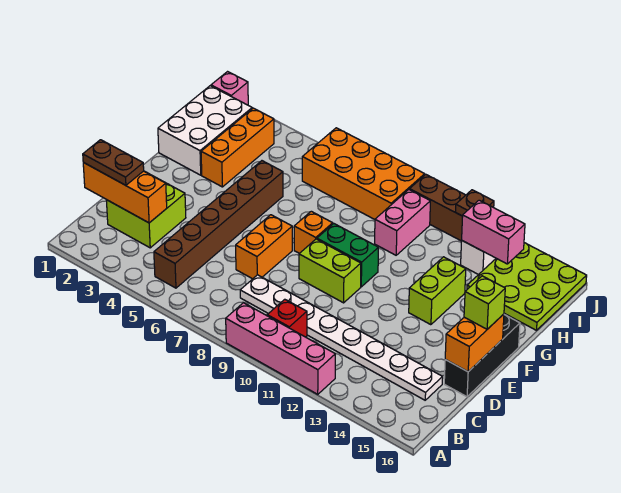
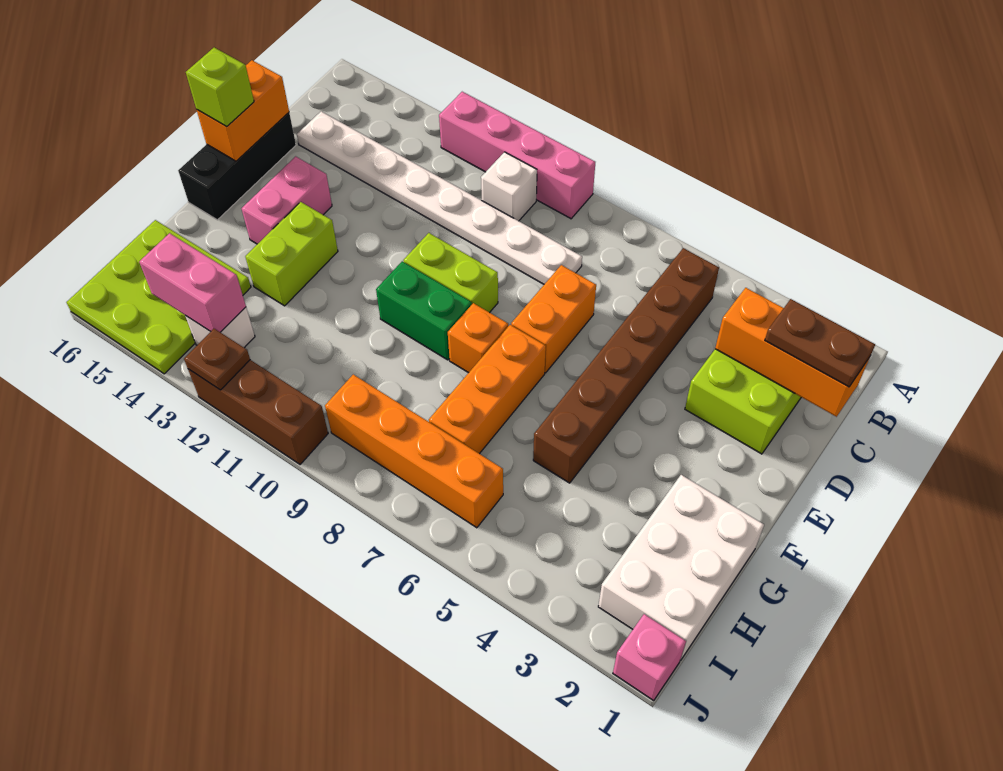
red brick B10 level 1 -> white brick B10 level 1
orange brick G3:I3 level 1 -> orange brick F7:H7 level 1
pink brick H10:I10 level 1 -> pink brick E14:F14 level 1
orange brick I6:J9 level 1 -> orange brick I6:I9 level 1

